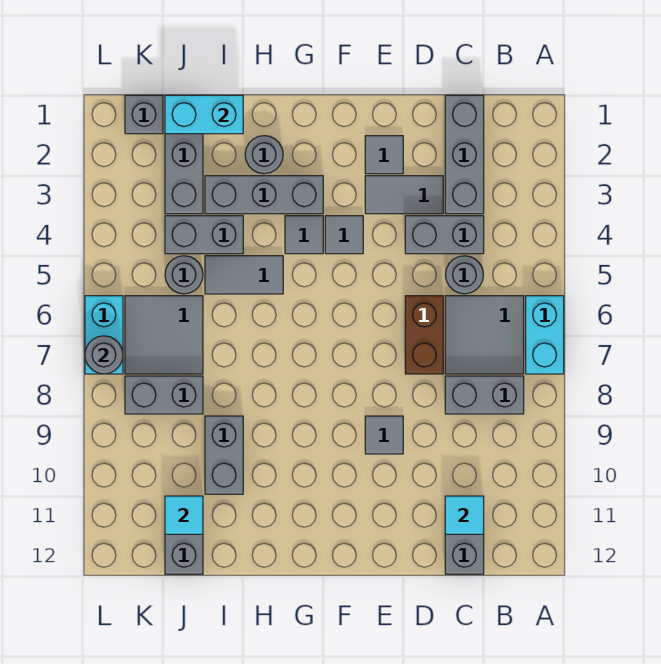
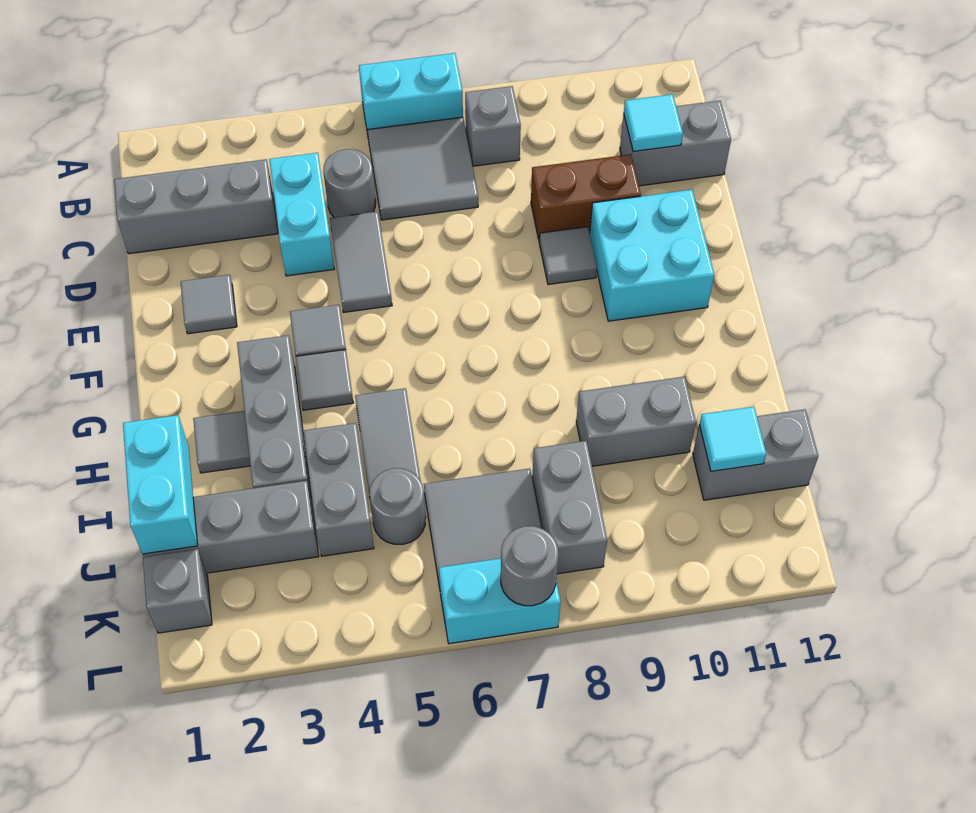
grey brick B8:C8 level 1 -> grey brick B8 level 1
grey brick C4:D4 level 1 -> cyan brick C4:D4 level 1
grey tile D3:E3 level 1 -> grey tile D5:E5 level 1
brown brick D6:D7 level 1 -> brown brick D9:D10 level 1
none -> cyan brick E10:F11 level 1
grey round brick H2 level 1 -> grey tile H2 level 1

